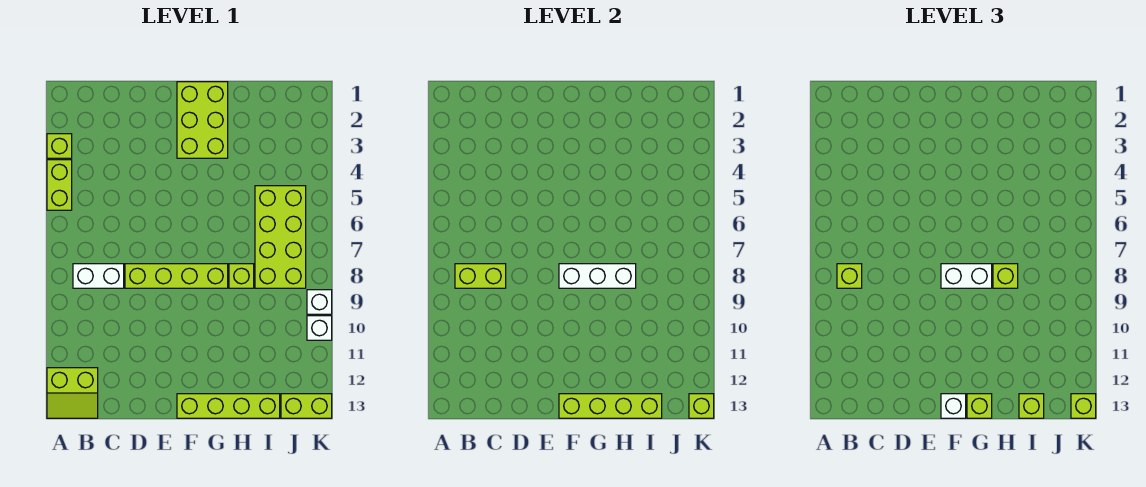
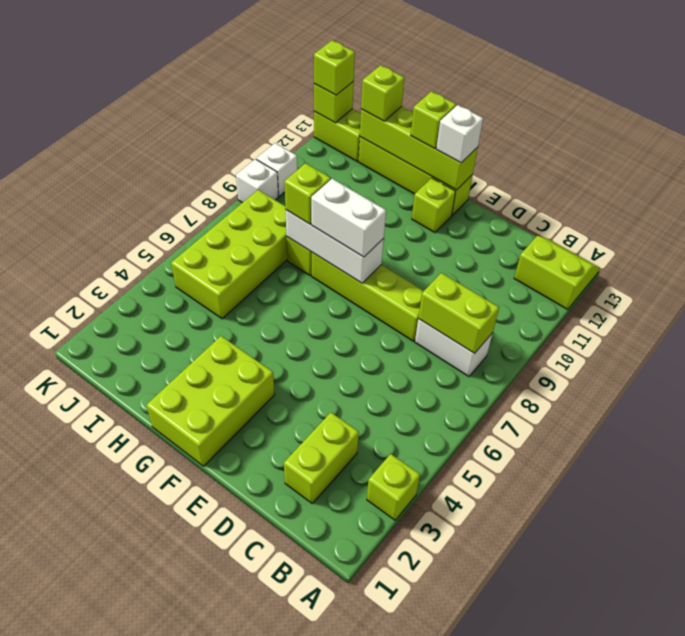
lime brick A4:A5 level 1 -> lime brick C2:C3 level 1
lime brick B8 level 3 -> lime brick F12 level 1

